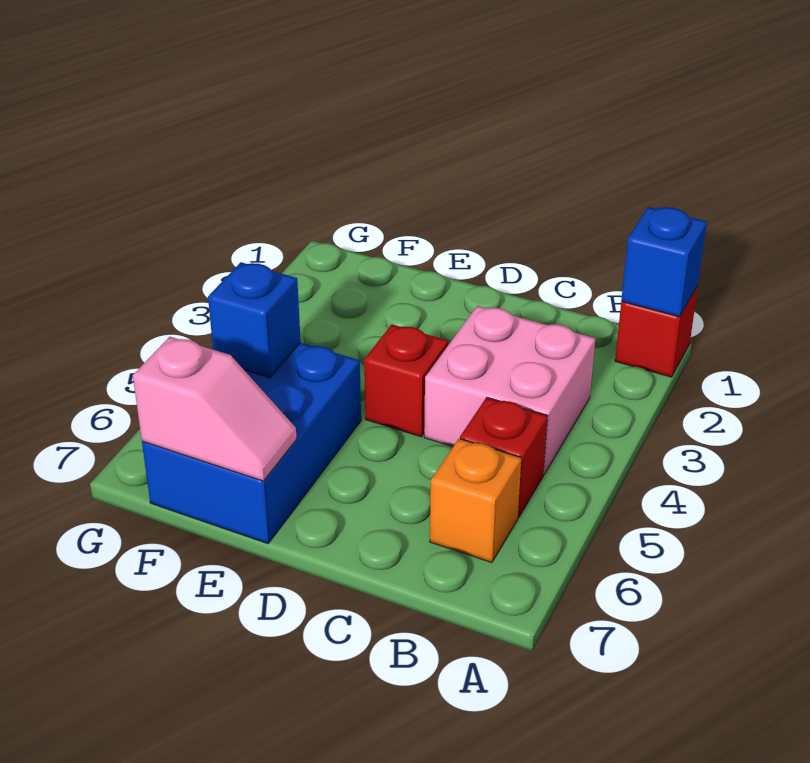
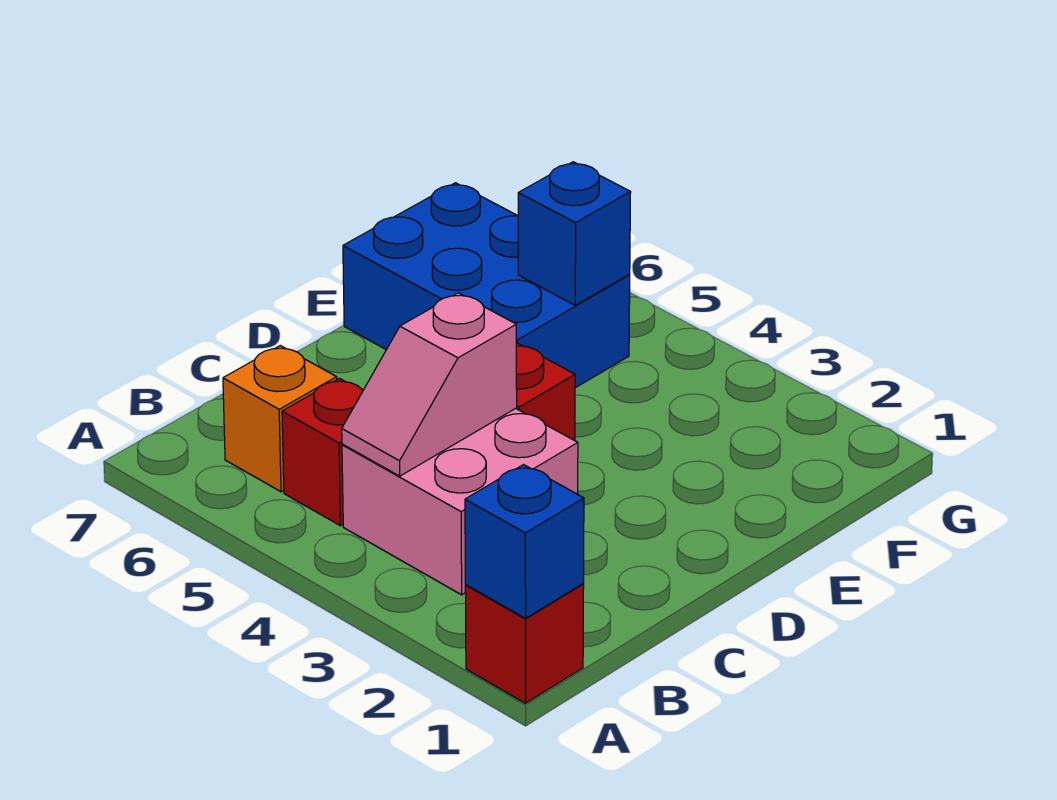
pink slope E7:F7 level 2 top F -> pink slope B4:C4 level 2 top C

